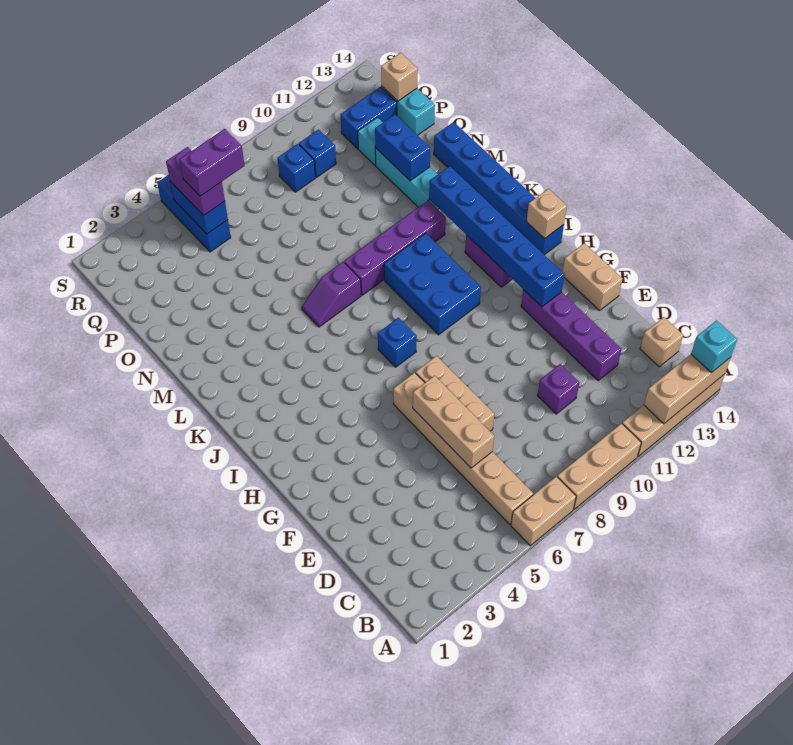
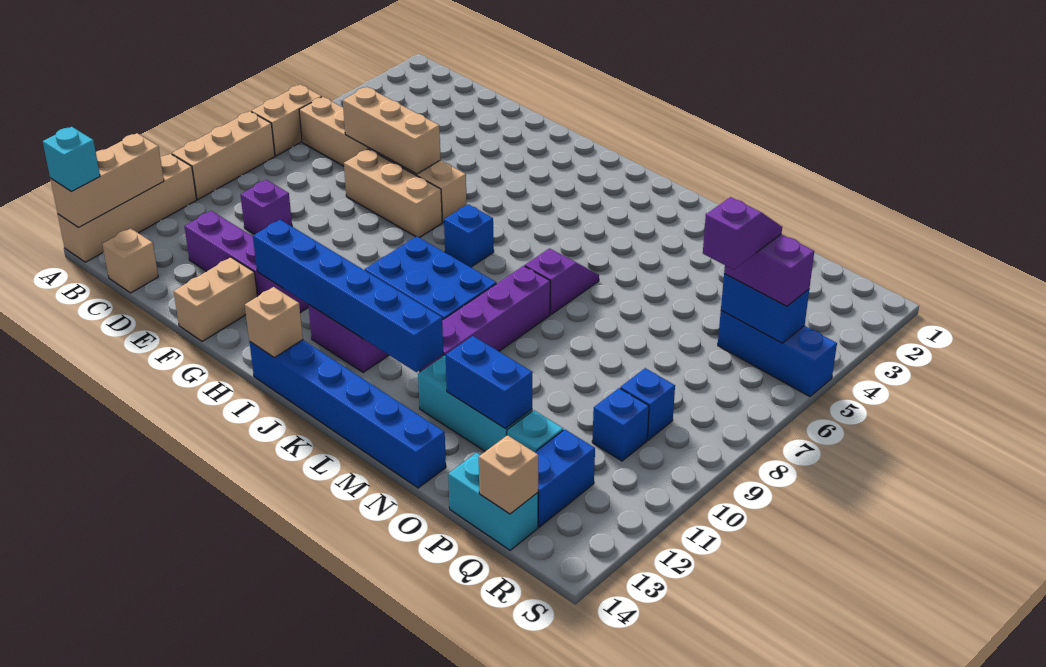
tan brick F14:G14 level 1 -> tan brick F13:F14 level 1
purple brick Q5:Q6 level 4 -> purple slope Q5:Q6 level 4 top 6

